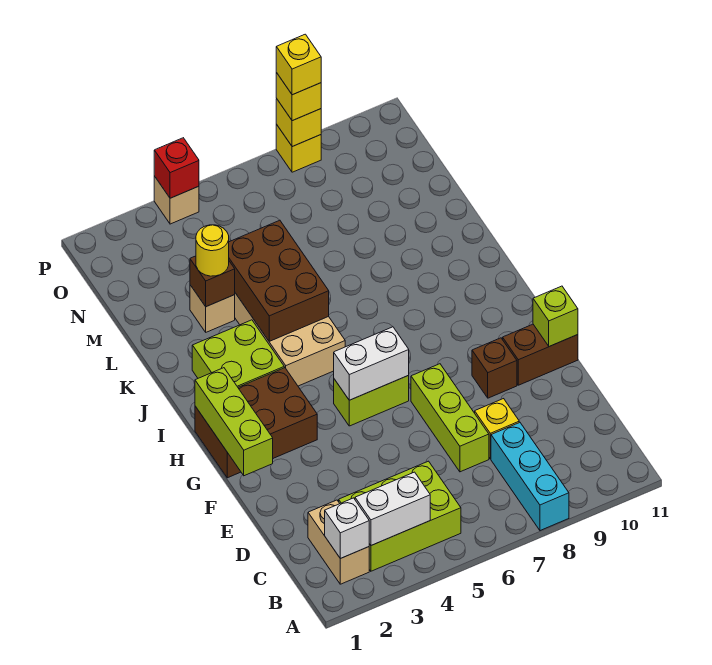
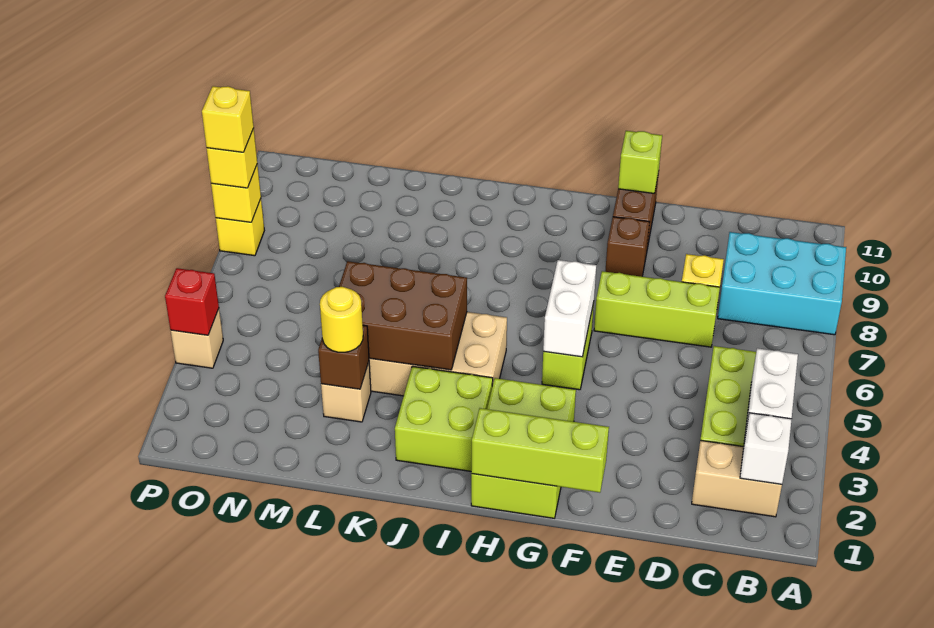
cyan brick A8:C8 level 1 -> cyan brick A8:C9 level 1
brown brick G1:H3 level 1 -> lime brick G1:H3 level 1

